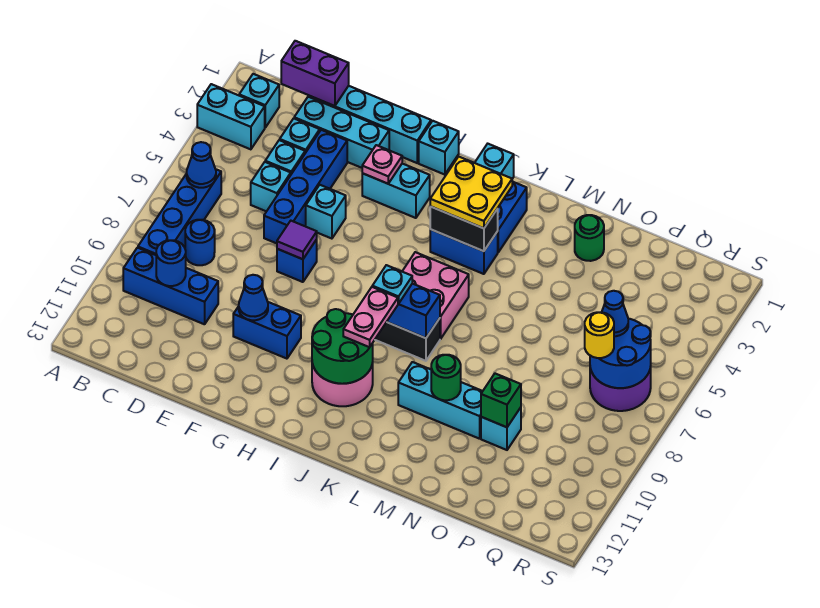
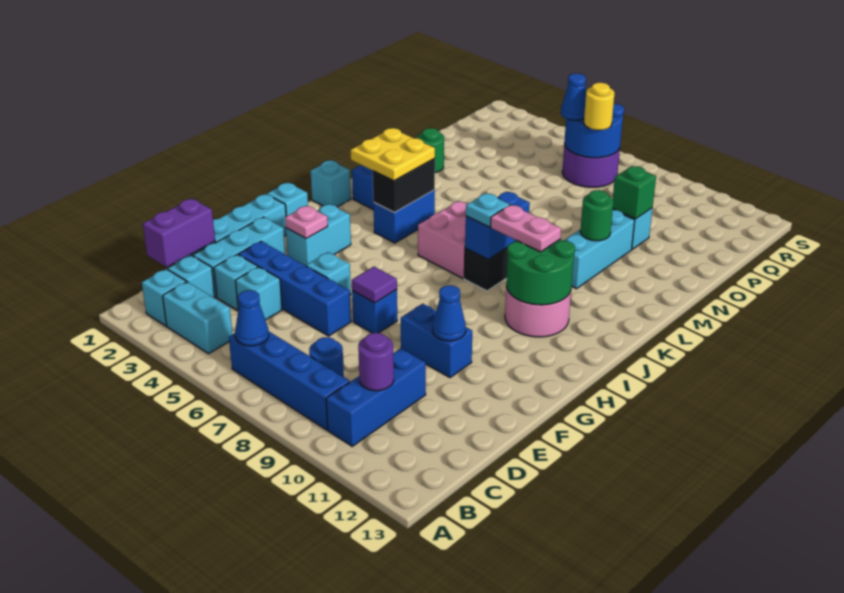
cyan brick A3:B3 level 1 -> cyan brick B3:B4 level 1
blue round brick C10 level 2 -> purple round brick C10 level 2
cyan brick D5 level 1 -> cyan brick C2 level 1
blue brick F10:G10 level 1 -> blue brick F9:F10 level 1

